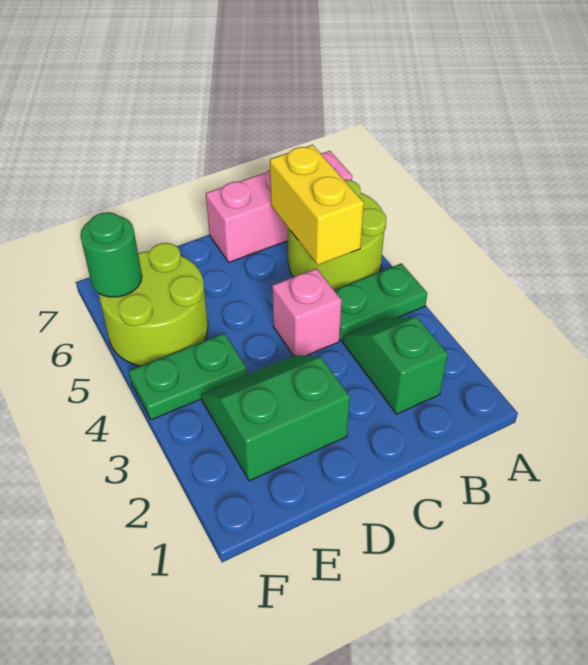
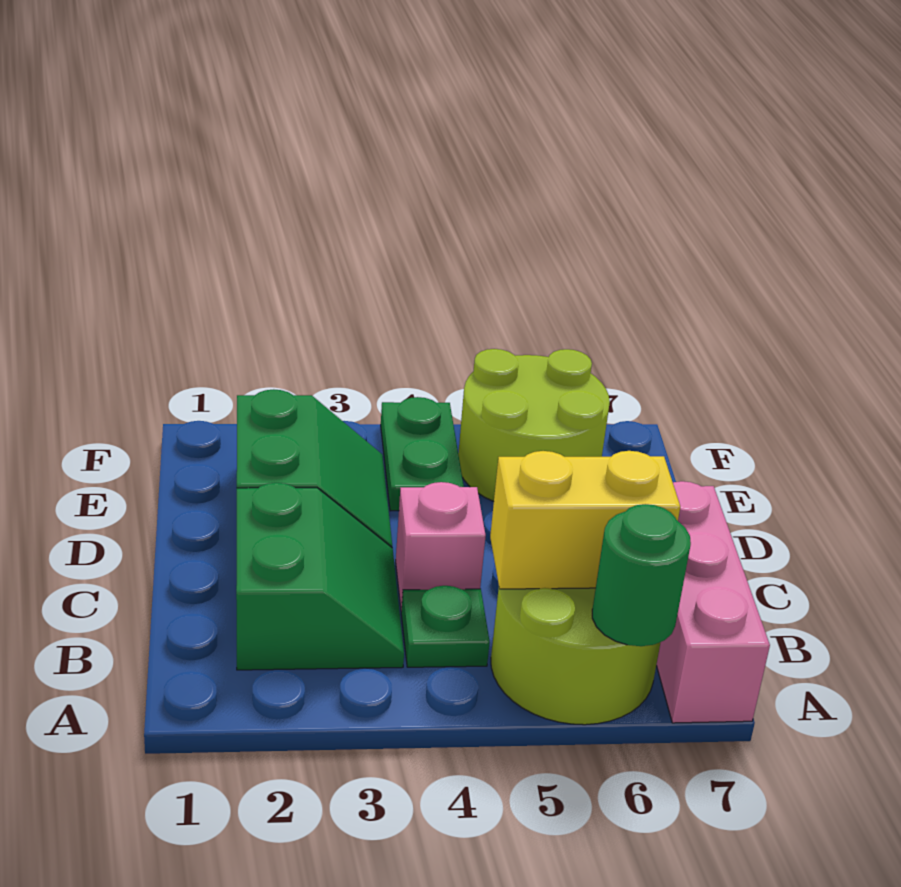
green plate A4:B4 level 1 -> green plate B4 level 1
green slope B2:B3 level 1 top 2 -> green slope B2:C3 level 1 top 2
green round brick F6 level 2 -> green round brick A6 level 2

